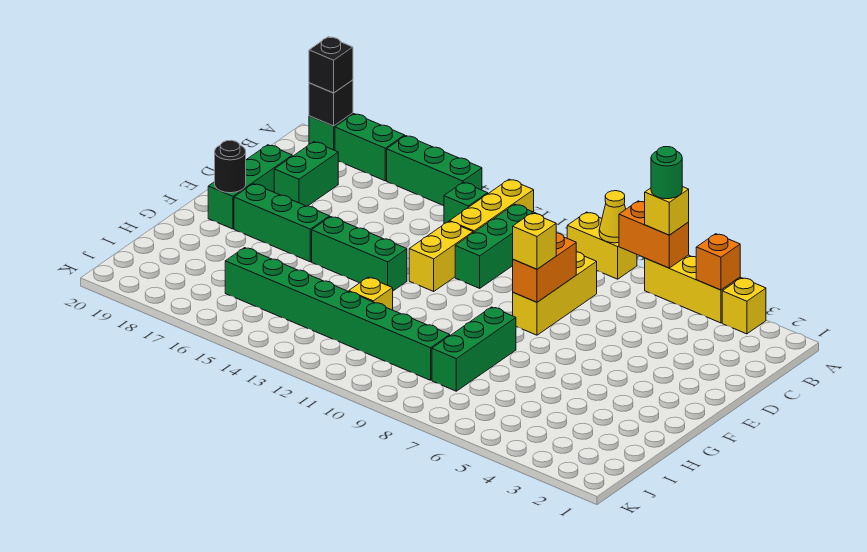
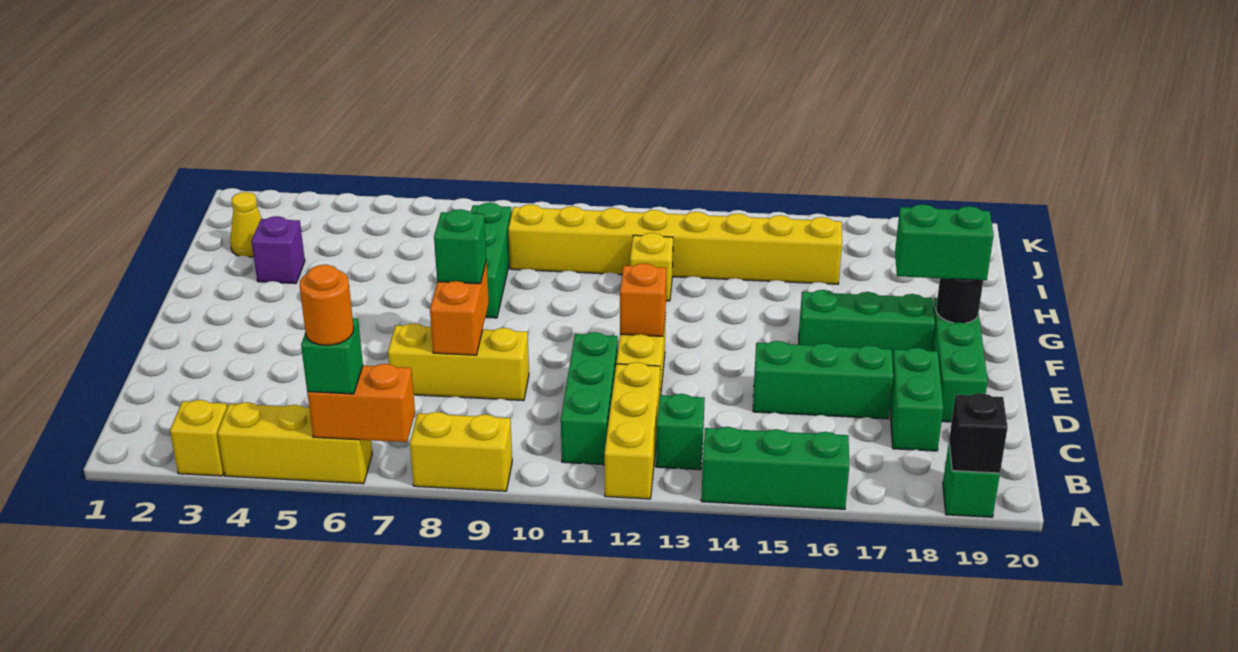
orange brick A4 level 2 -> orange brick E12 level 2
yellow brick A6 level 3 -> green brick A6 level 3
green round brick A6 level 4 -> orange round brick A6 level 4
yellow cone A8 level 2 -> yellow cone I2 level 1
green brick A17:A18 level 1 -> green brick F18:F19 level 3
black brick A19 level 3 -> none
yellow brick C8:E8 level 1 -> yellow brick D7:D9 level 1
yellow brick E8 level 3 -> green brick E8 level 3
green brick F13:F15 level 1 -> green brick D15:D17 level 1
none -> purple brick H3 level 1
green brick I9:I16 level 1 -> yellow brick I9:I16 level 1

